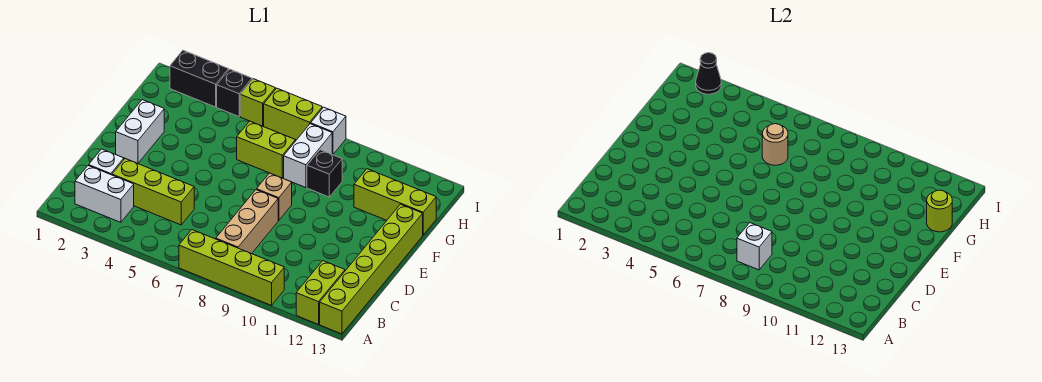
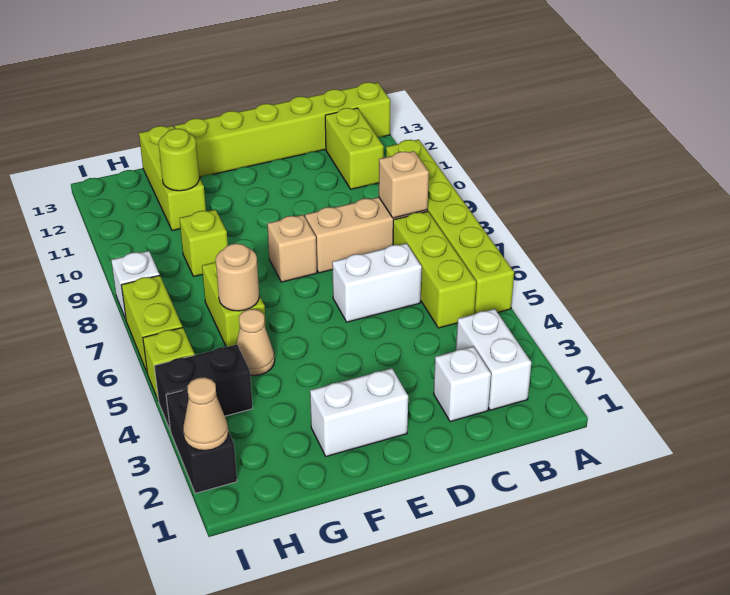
lime brick A7:A10 level 1 -> lime brick A5:A10 level 1
lime brick A12:B12 level 1 -> lime brick B11:B12 level 1
white brick B8 level 2 -> tan brick B8 level 2
lime brick C3:C5 level 1 -> lime brick B5:B7 level 1
none -> tan cone G5 level 1
white brick G8:H8 level 1 -> white brick C6:D6 level 1
black brick G9 level 1 -> lime brick G9 level 1
lime round brick G13 level 2 -> lime round brick G11 level 2
black cone I2 level 2 -> tan cone I2 level 2
black brick I4 level 1 -> black brick H4:I4 level 1

